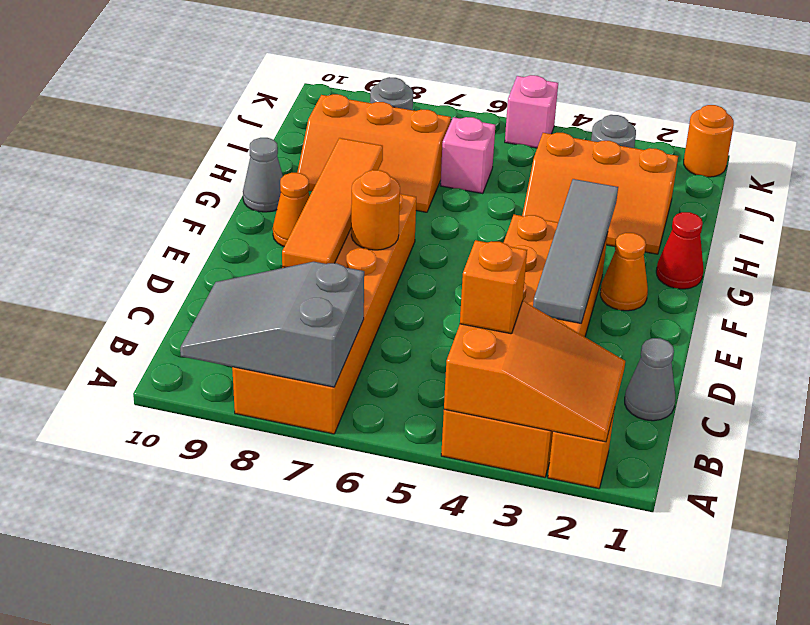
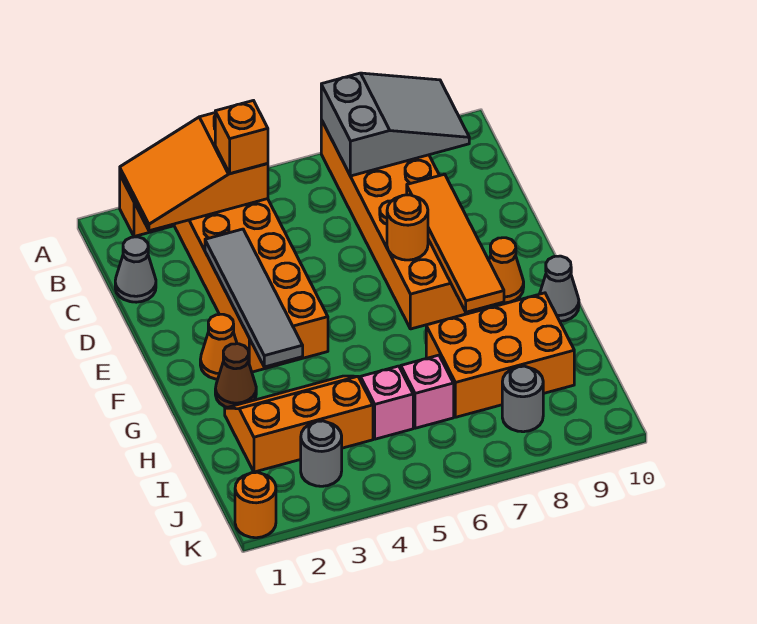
red cone G1 level 1 -> none
none -> brown cone G2 level 1
orange slope H7:I9 level 1 top I -> orange brick H7:I9 level 1
pink brick K5 level 1 -> pink brick I5 level 1

